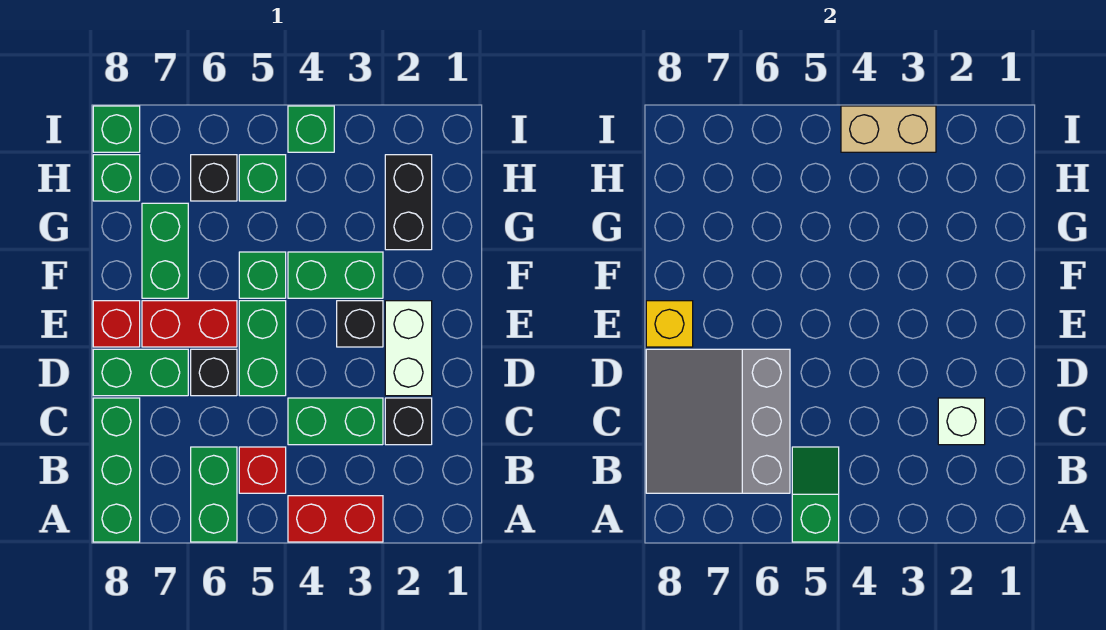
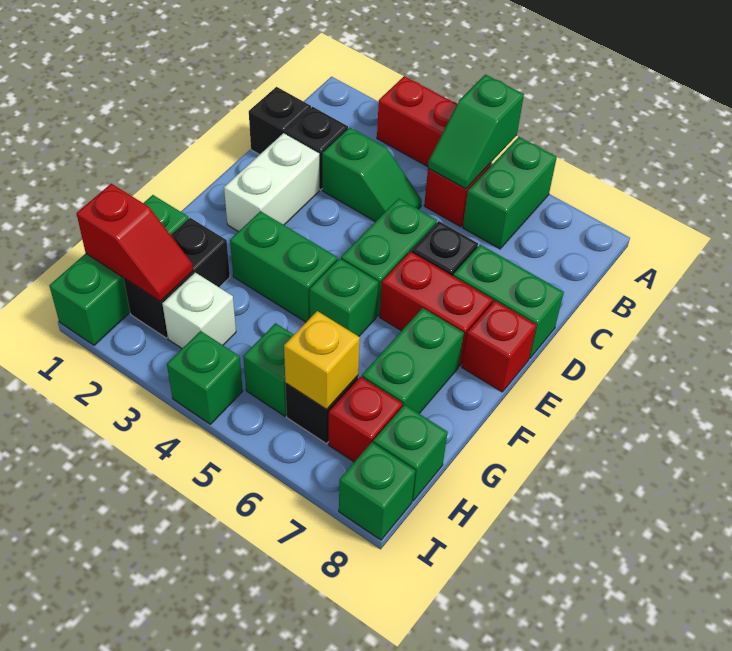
green brick A8:C8 level 1 -> green brick G1:I1 level 1
grey slope B6:D8 level 2 top 6 -> none
white brick C2 level 2 -> white brick H3 level 1
green brick C3:C4 level 1 -> green slope C3:C4 level 1 top 3
black brick E3 level 1 -> black brick C1 level 1
yellow brick E8 level 2 -> yellow brick H6 level 2
none -> red slope H1:H2 level 2 top 1
none -> red brick H7 level 1
tan brick I3:I4 level 2 -> none

